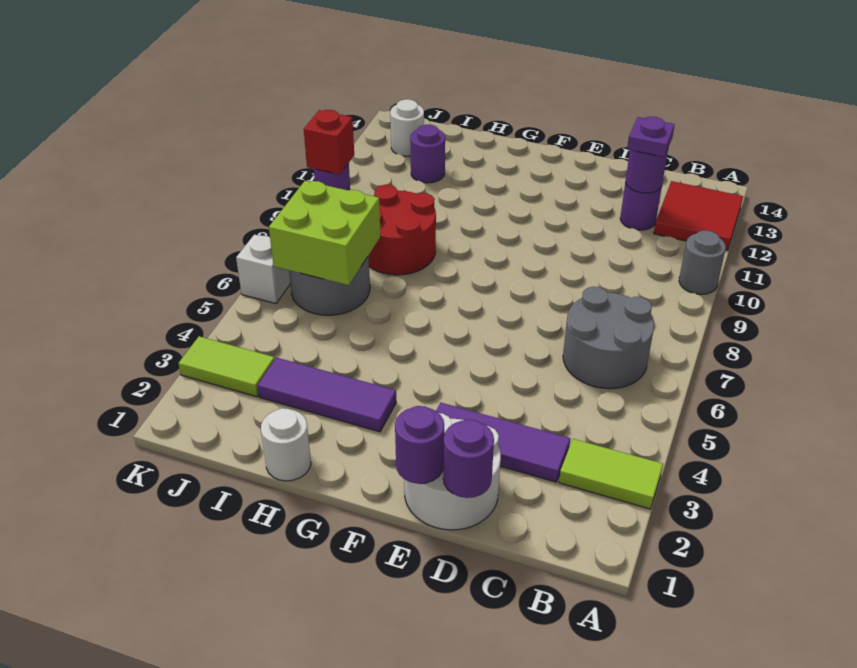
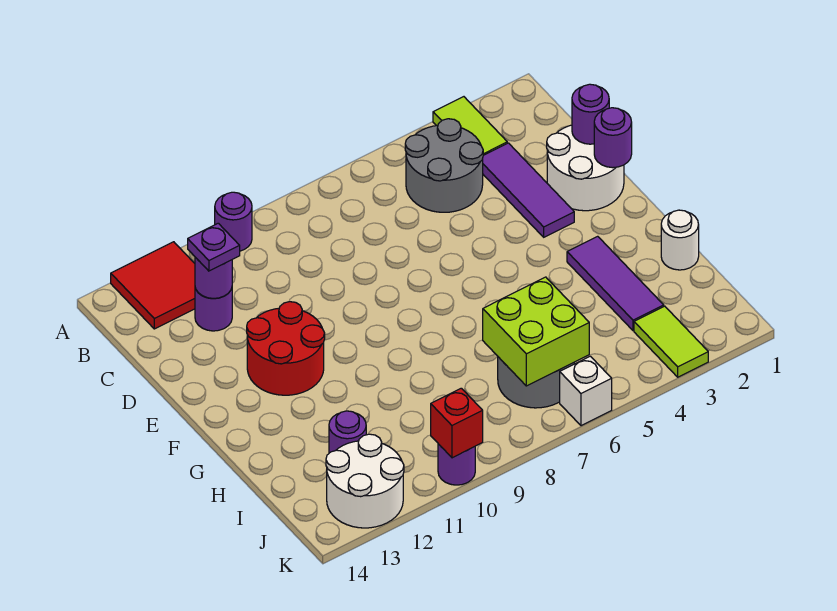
grey round brick A10 level 1 -> purple round brick A10 level 1
grey round brick B6:C7 level 1 -> grey round brick B4:C5 level 1
red round brick H8:I9 level 1 -> red round brick E11:F12 level 1
white round brick J13 level 1 -> white round brick J12:K13 level 1

